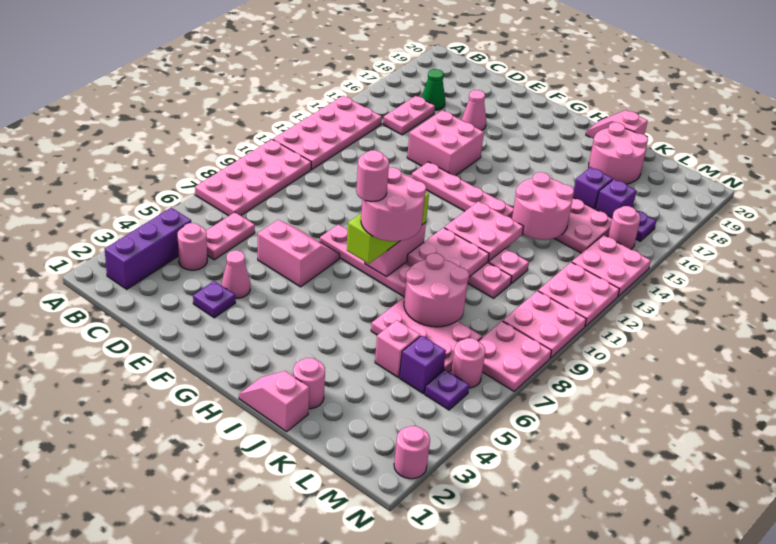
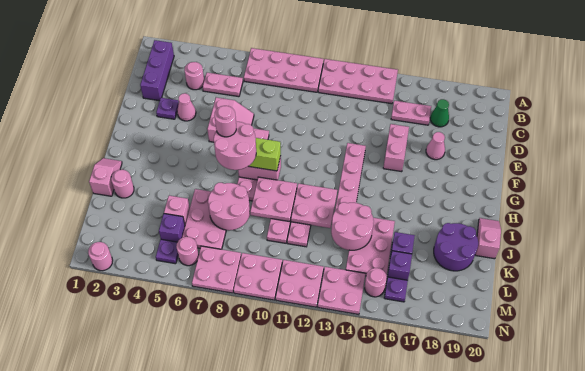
purple brick B2:B4 level 1 -> purple brick B2:D2 level 1
pink brick E14:F15 level 1 -> pink brick E15:F15 level 1
pink round brick J18:K19 level 1 -> purple round brick J18:K19 level 1

